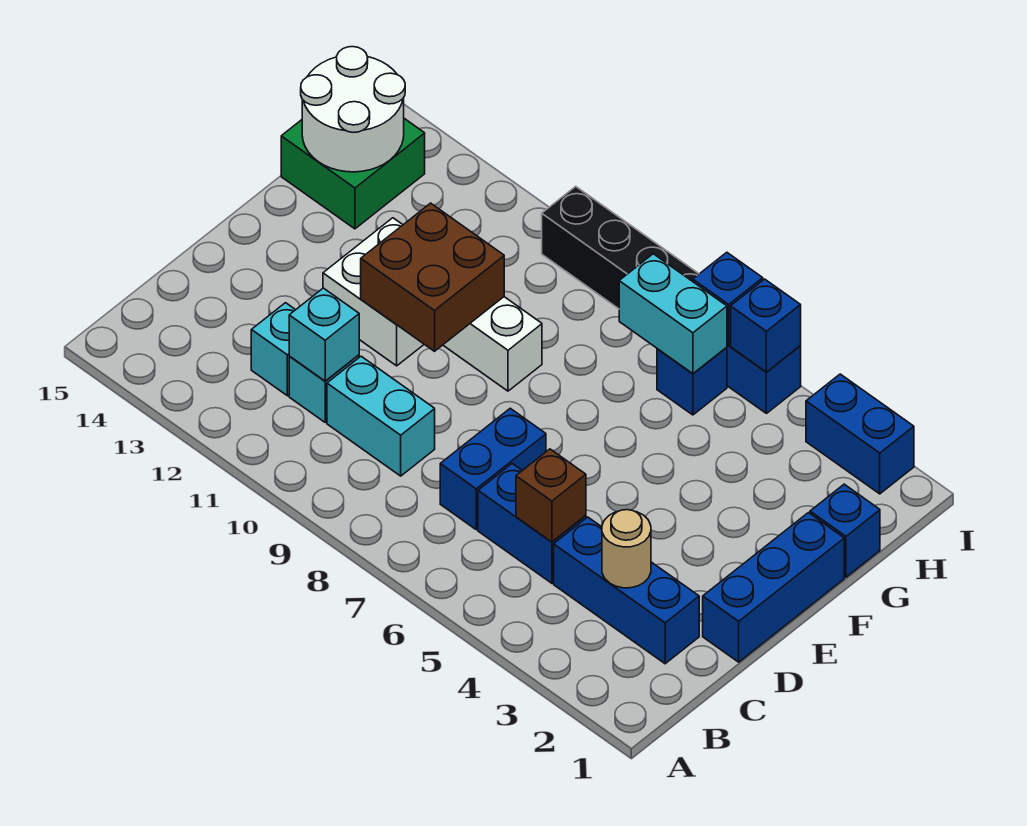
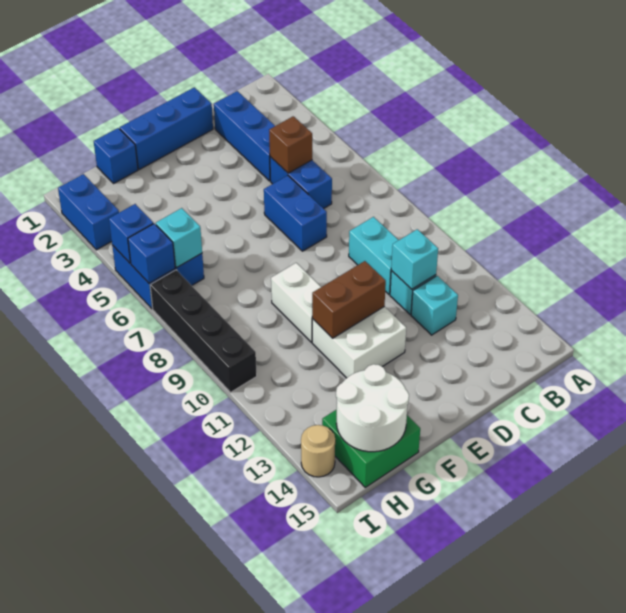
tan round brick C3 level 2 -> tan round brick I14 level 1
blue brick C7:D7 level 1 -> blue brick D6:D7 level 1
brown brick E10:F11 level 2 -> brown brick E11:F11 level 2
cyan brick H6:H7 level 2 -> cyan brick H6 level 2

